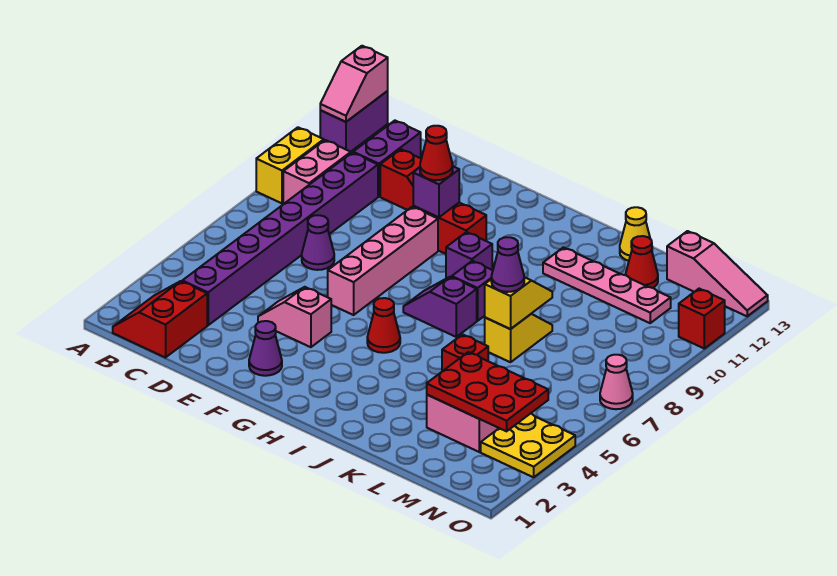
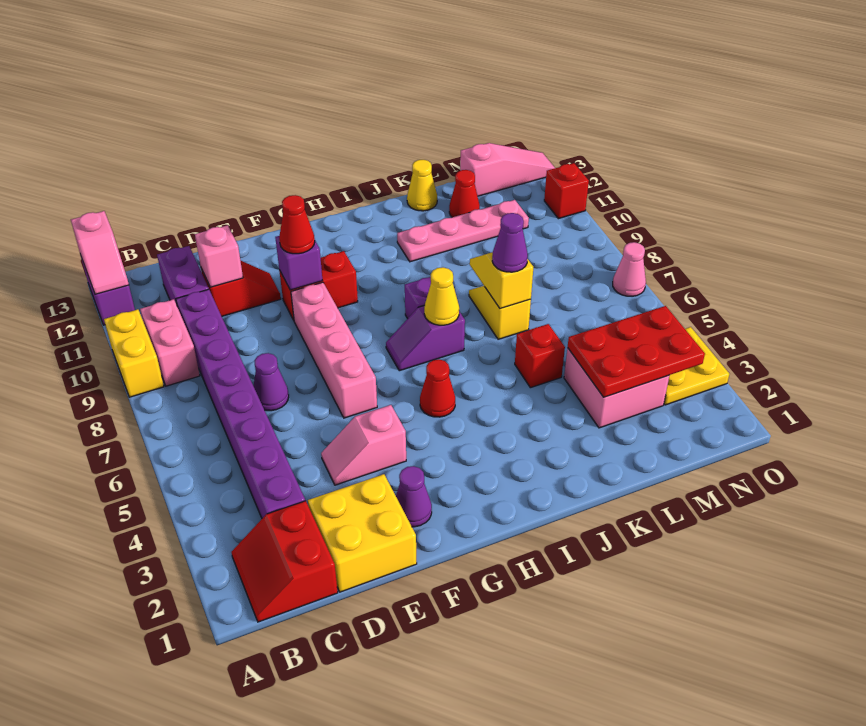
none -> yellow brick D1:E2 level 1
none -> pink brick D11 level 2
purple brick H9 level 1 -> none
none -> yellow cone I7 level 2

